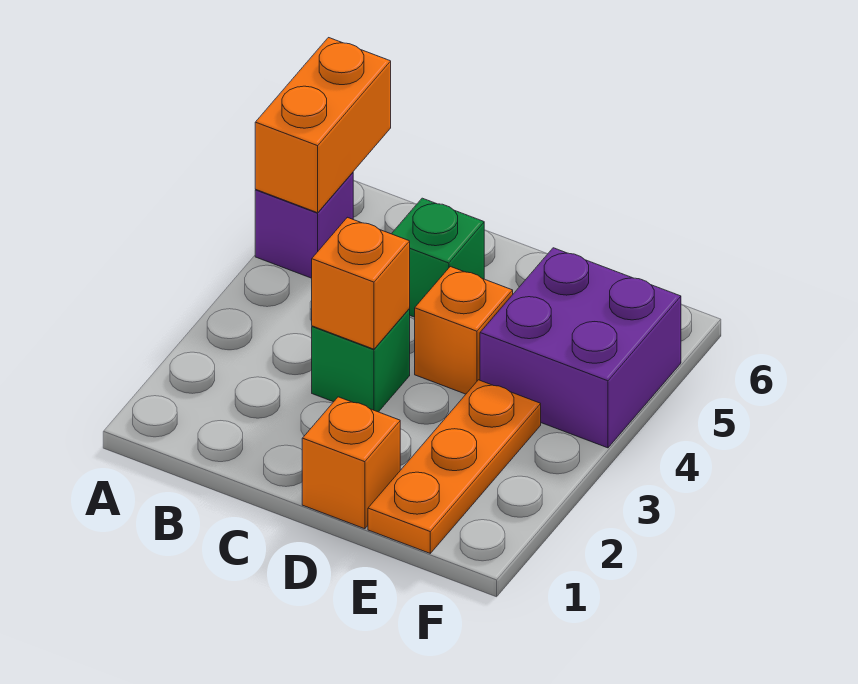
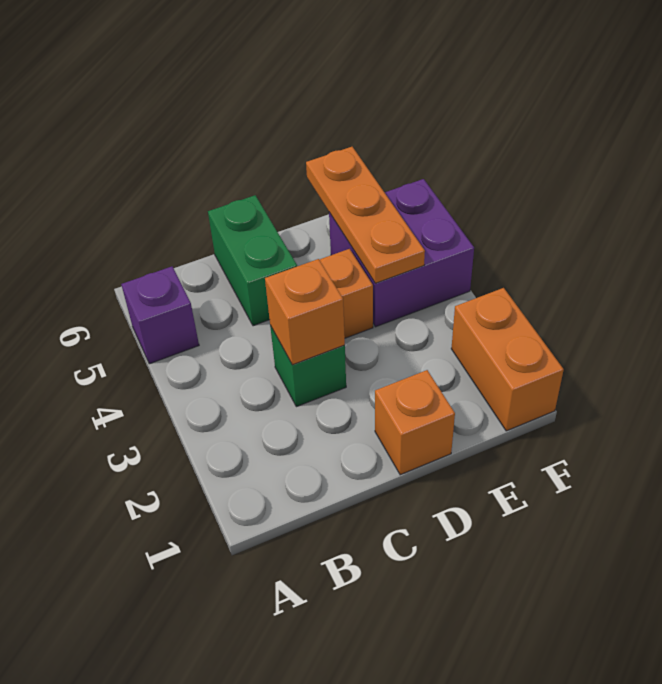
orange brick A5:A6 level 2 -> orange brick F1:F2 level 1
green brick C5 level 1 -> green brick C5:C6 level 1
orange plate E1:E3 level 1 -> orange plate E4:E6 level 2

